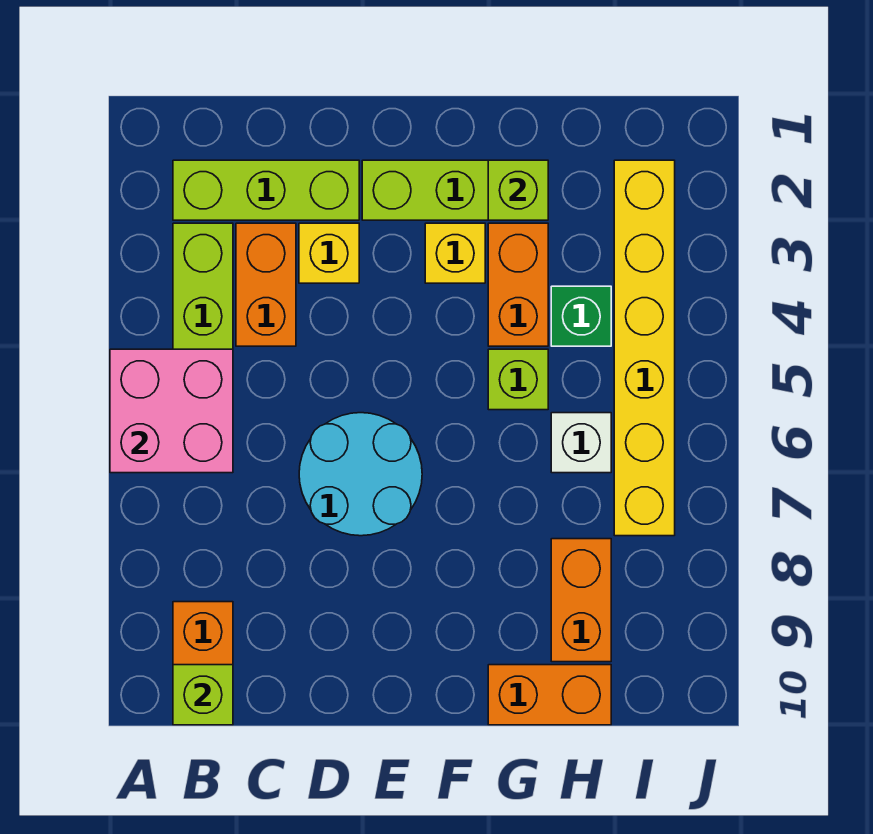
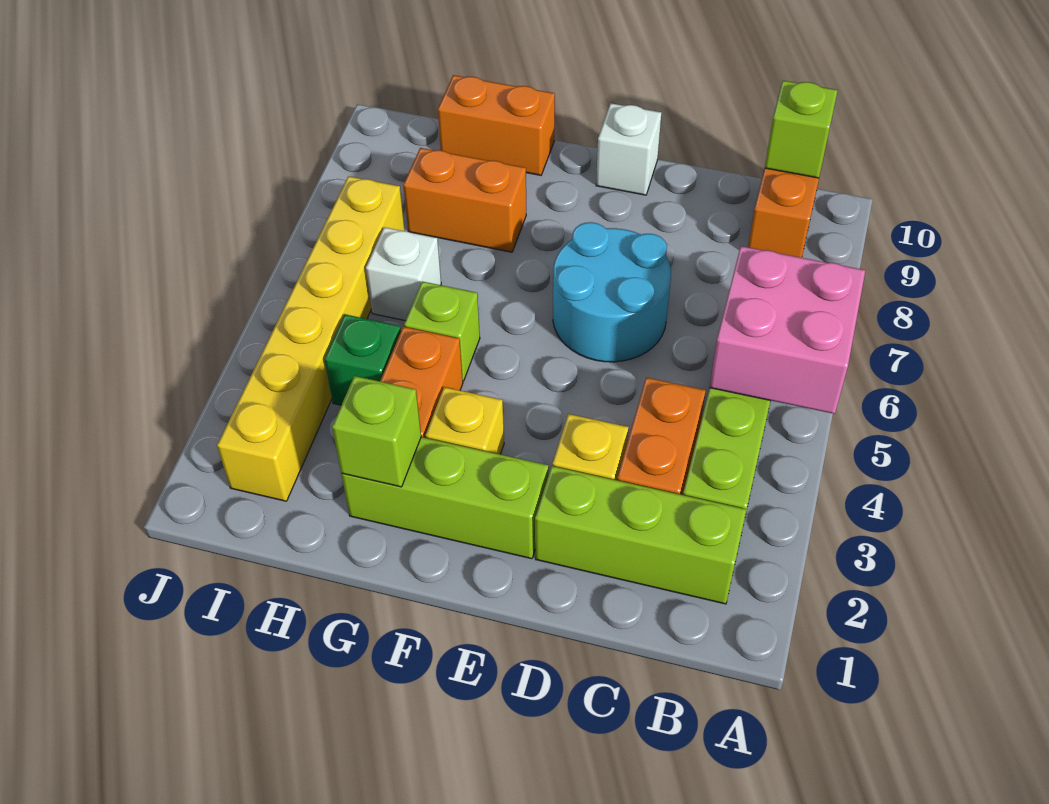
none -> white brick E10 level 1
orange brick H8:H9 level 1 -> orange brick G8:H8 level 1

